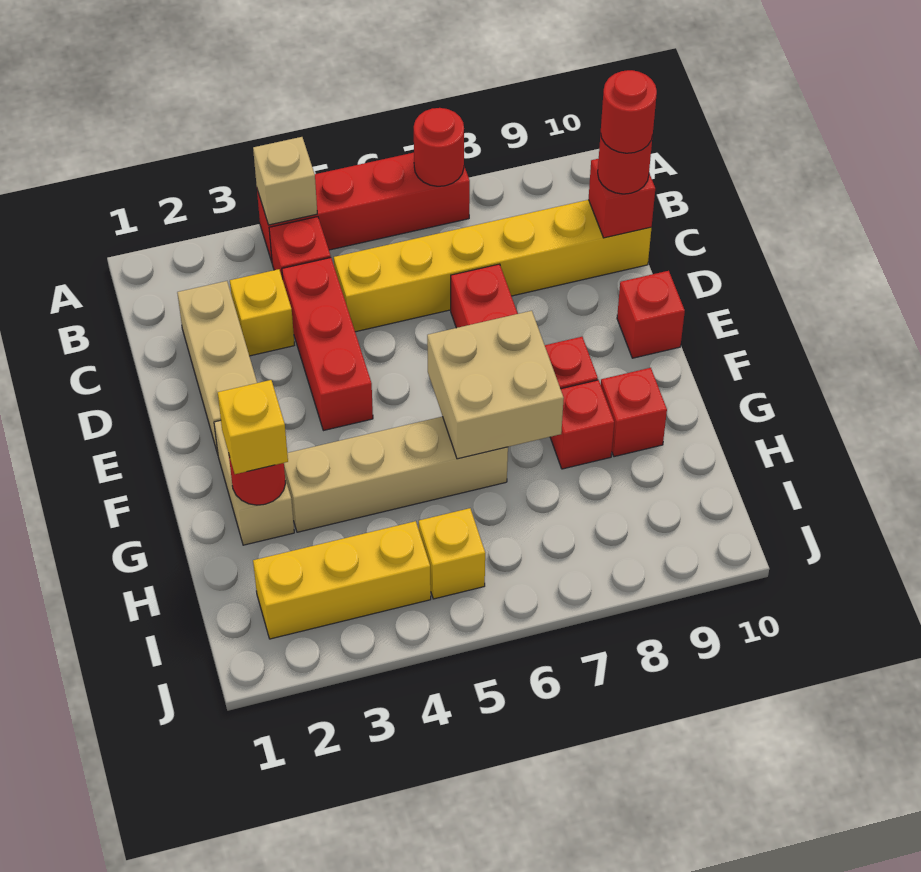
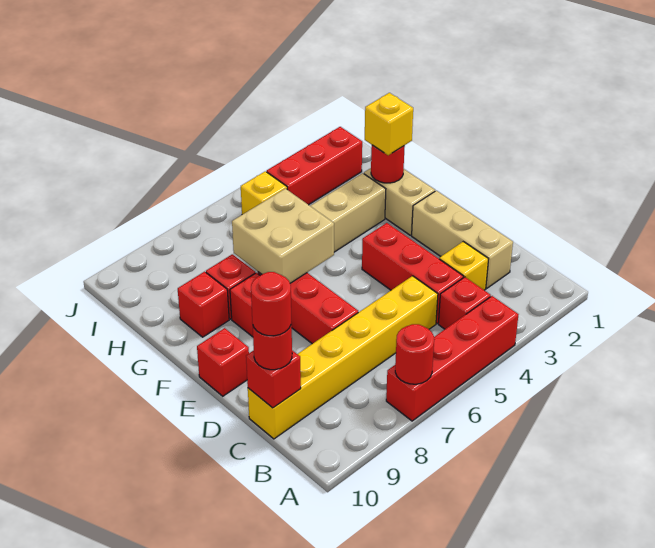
tan brick A4 level 2 -> none
yellow brick I2:I4 level 1 -> red brick I2:I4 level 1

